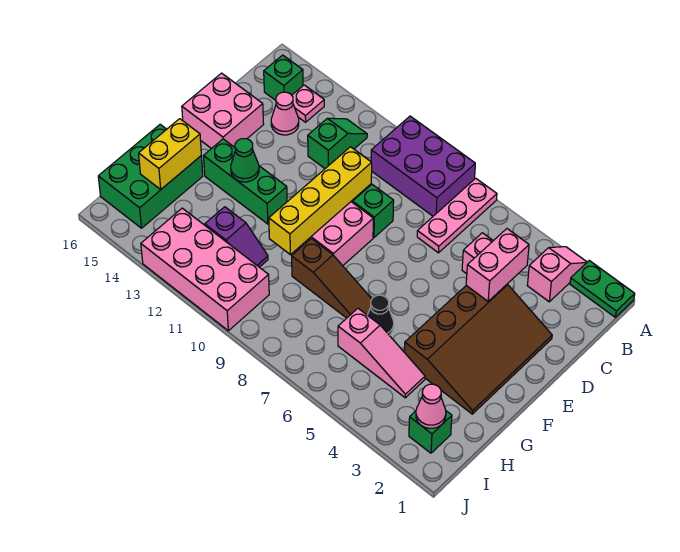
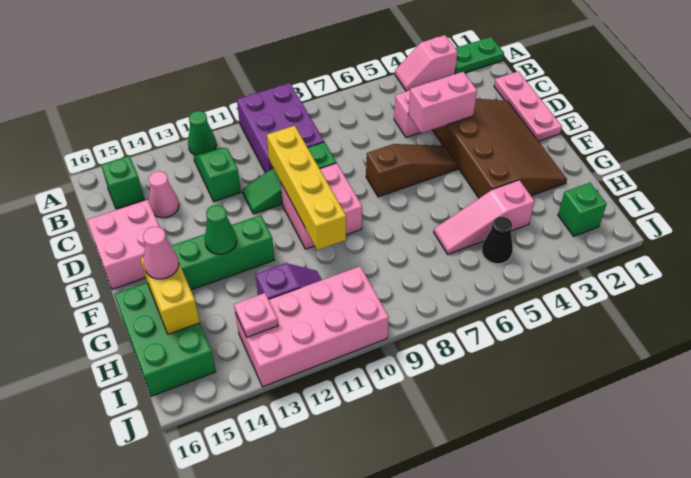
pink slope A3:B3 level 1 top B -> pink slope A3:A4 level 1 top 3
pink plate A7:C7 level 1 -> pink plate C1:E1 level 1
purple brick A8:B10 level 1 -> purple brick A9:C10 level 1
none -> green cone A12 level 1
pink plate B14 level 1 -> pink plate I13 level 2
pink brick C4:D4 level 2 -> pink brick D4:D5 level 2
black cone G6 level 1 -> black cone I5 level 1
brown slope G7:G9 level 1 top 9 -> brown slope E5:E7 level 1 top 7
pink slope H4:H6 level 1 top 6 -> pink slope H4:H6 level 1 top 4
pink cone I2 level 2 -> pink cone G15 level 3

